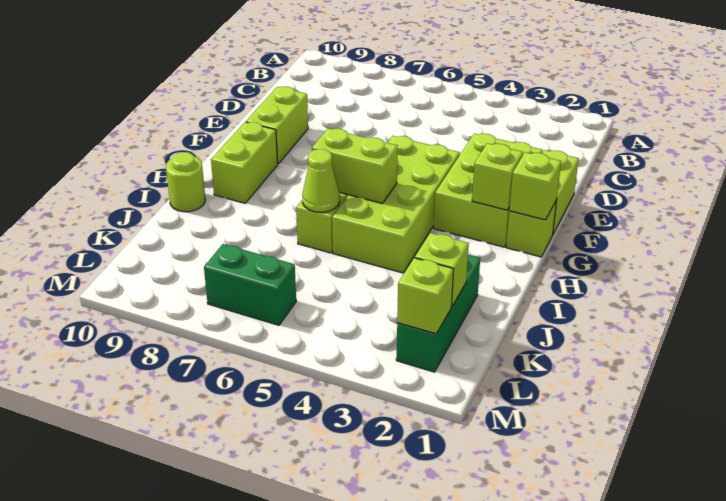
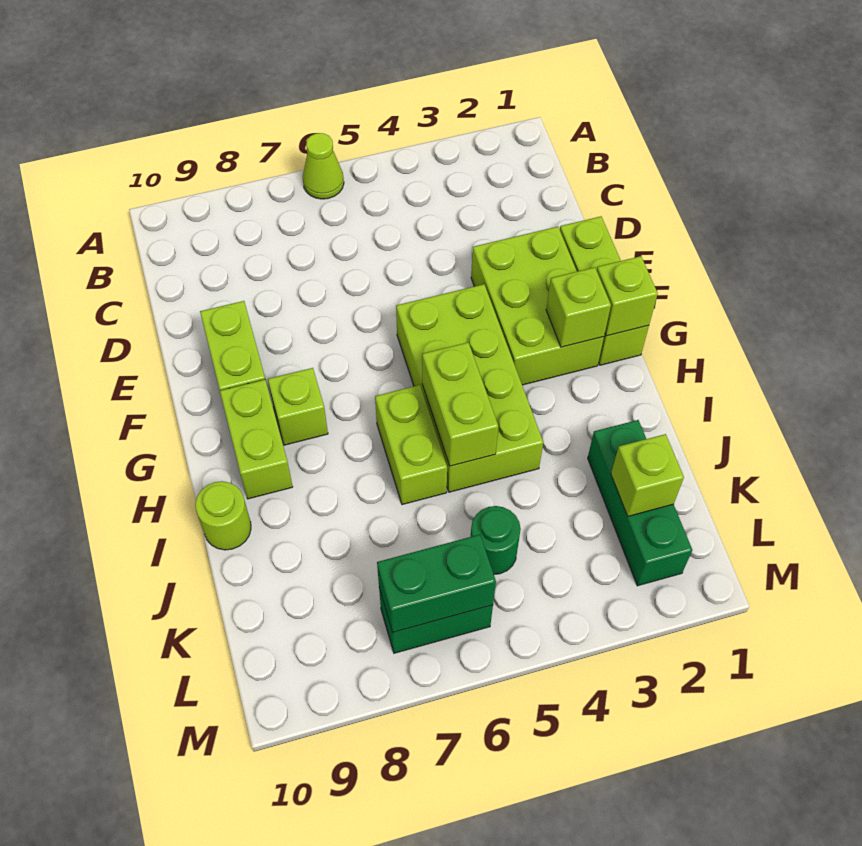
lime brick H5:H6 level 2 -> lime brick H5:I5 level 2
lime cone I6 level 2 -> lime cone A6 level 1
none -> green round brick K5 level 1
lime brick L2 level 2 -> lime brick G8 level 1
none -> green brick L6:L7 level 2

